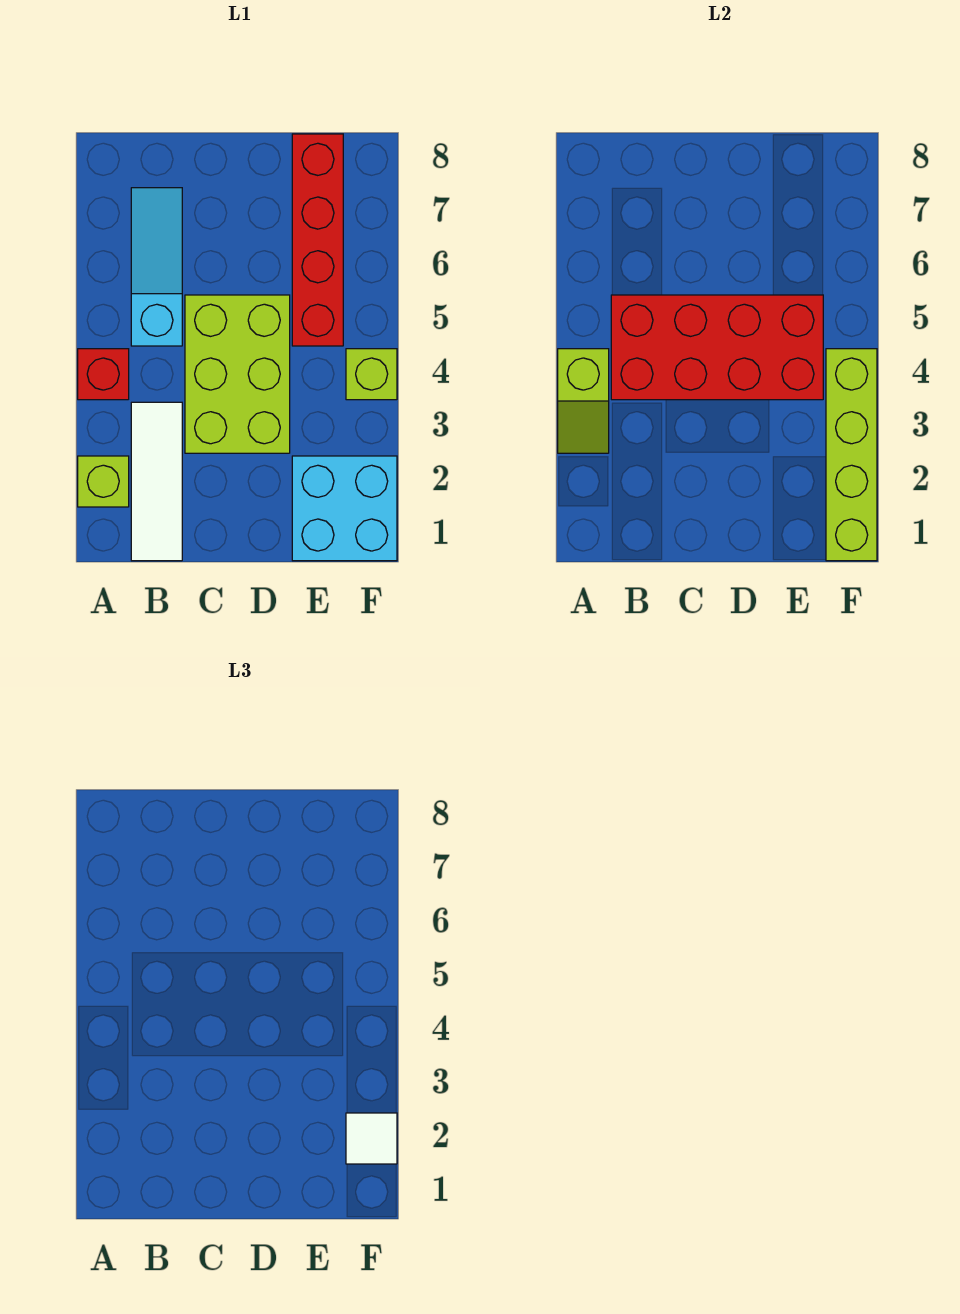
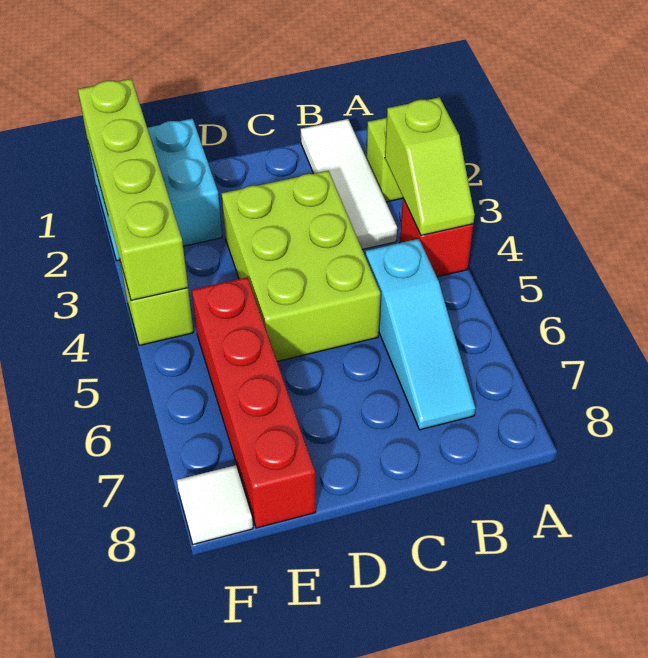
lime slope A3:A4 level 2 top 4 -> lime slope A3:A4 level 2 top 3
red brick B4:E5 level 2 -> none
white tile F2 level 3 -> white tile F8 level 1

